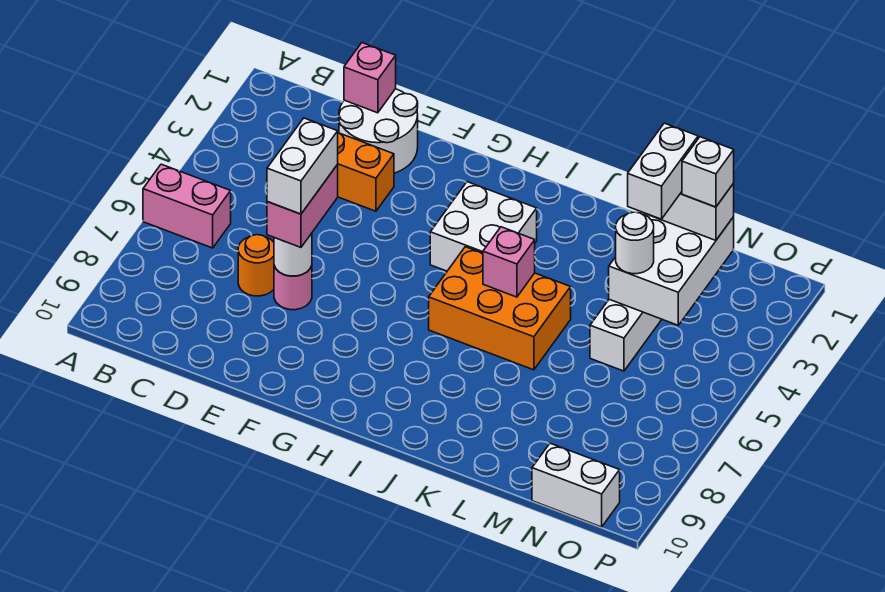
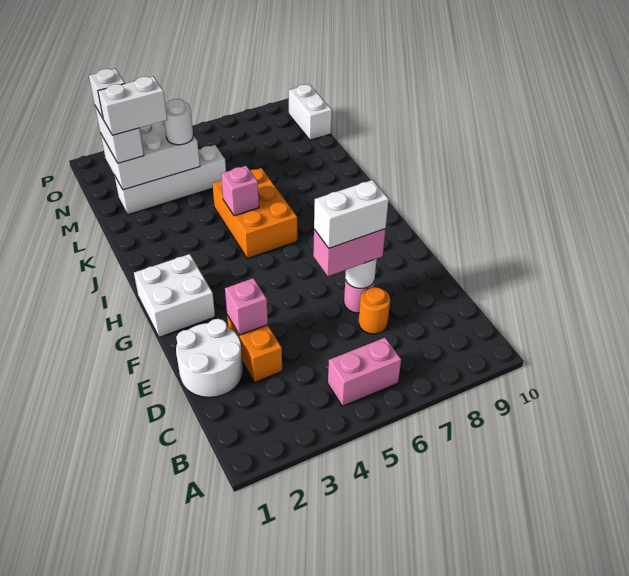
pink brick A6:B6 level 1 -> pink brick B5:B6 level 1
pink brick D1 level 2 -> pink brick E3 level 2
white brick H3:I4 level 1 -> white brick G1:H2 level 1

